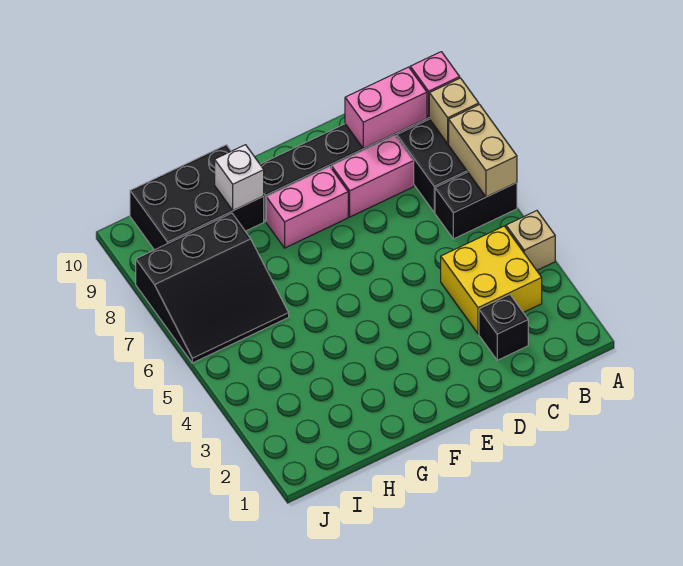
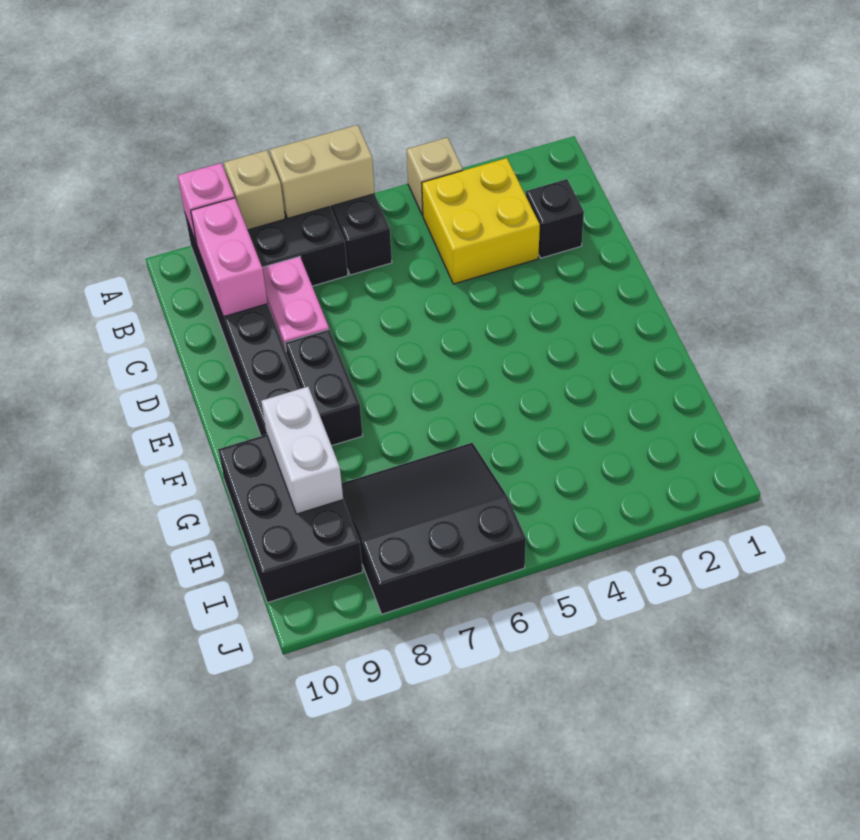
pink brick E8:F8 level 1 -> black brick E8:F8 level 1
white brick G9 level 2 -> white brick G9:H9 level 2
black slope H6:J8 level 1 top 8 -> black slope H6:J8 level 1 top J

